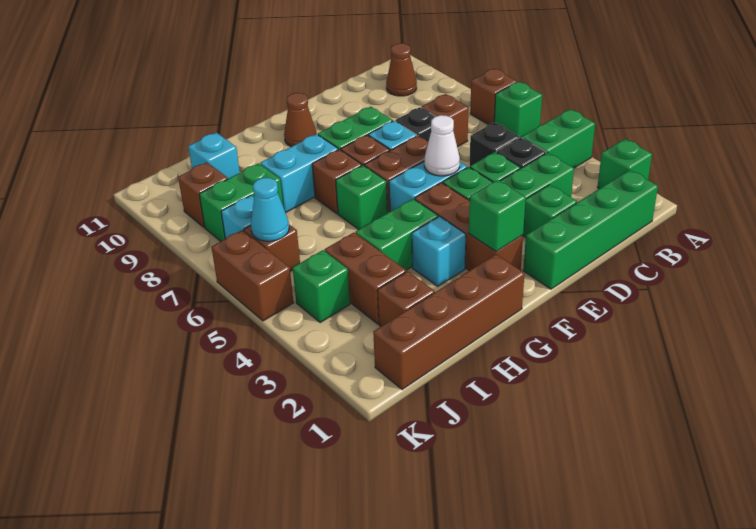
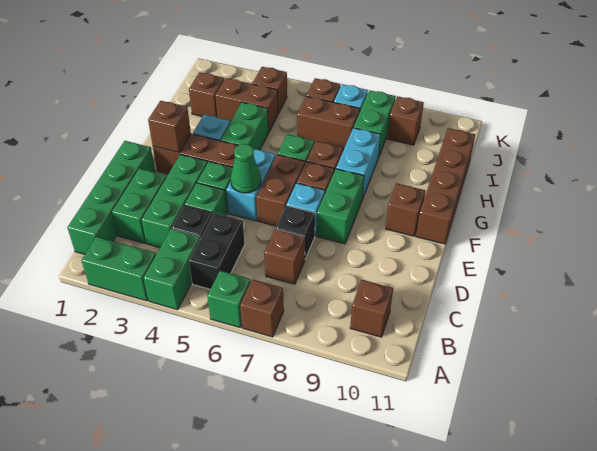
green brick A2 level 1 -> green brick A2:A3 level 1
brown cone B10 level 1 -> brown brick B10 level 1
black brick C5 level 1 -> black brick B5:C5 level 1
green brick D2 level 1 -> green brick C2:D2 level 1
white cone E5 level 2 -> green cone E5 level 2
green brick F2 level 2 -> brown brick F2 level 2
brown cone F10 level 1 -> brown brick F10 level 1
brown brick G1:J1 level 1 -> brown brick F11:I11 level 1
cyan brick I10 level 1 -> none
green brick J4 level 1 -> brown brick J4 level 1
cyan cone J6 level 2 -> none
brown brick K5:K6 level 1 -> brown brick I6:I7 level 1

